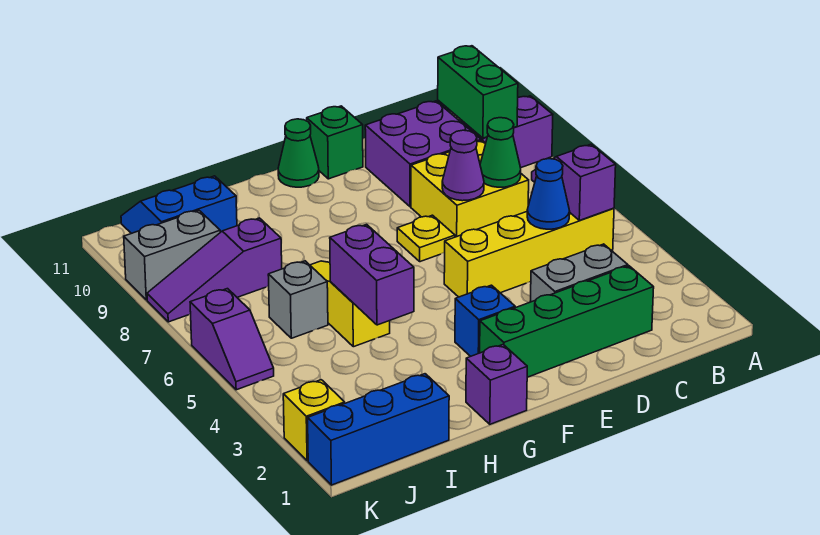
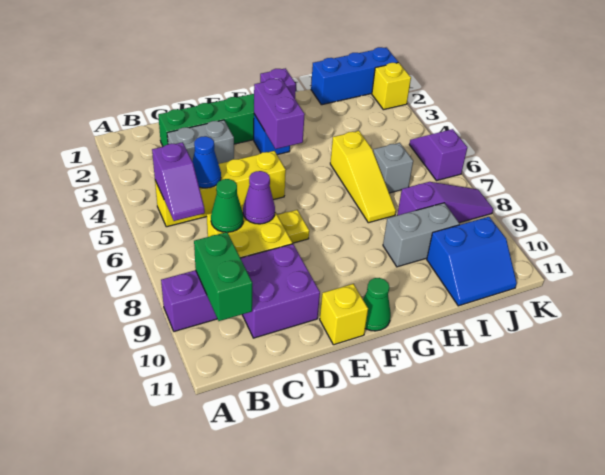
green brick E11 level 1 -> yellow brick E11 level 1
purple brick H4:H5 level 2 -> purple brick F3:F4 level 2
grey brick J9:K9 level 1 -> grey brick H9:I9 level 1

